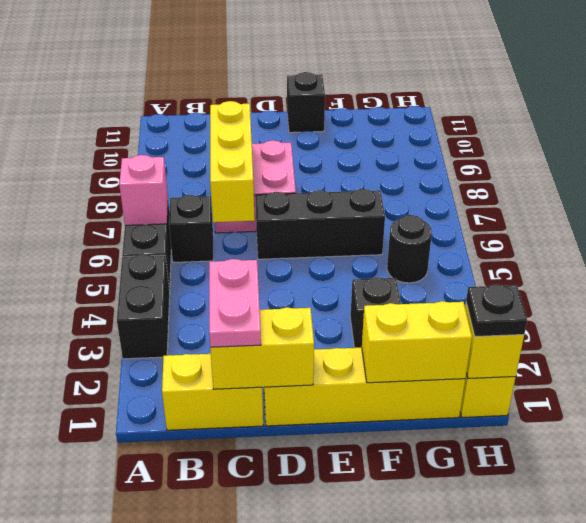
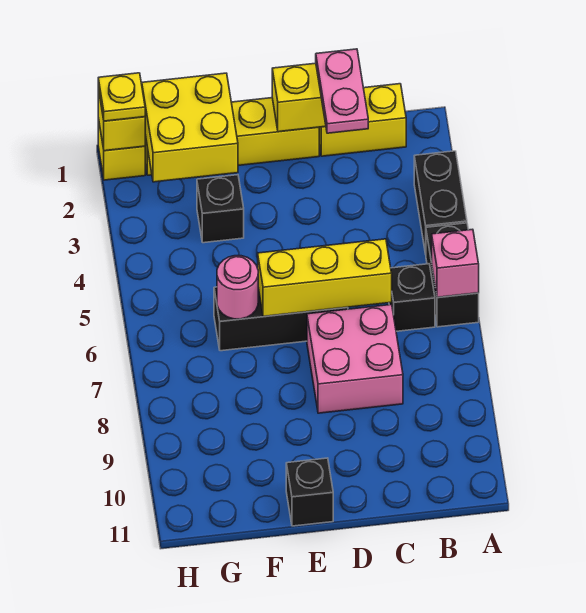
yellow brick C6:C8 level 2 -> yellow brick C6:E6 level 2
yellow brick F1:G1 level 2 -> yellow brick F1:G2 level 2
none -> pink round brick F6 level 2
black round brick G5 level 1 -> none
black plate H1 level 3 -> yellow plate H1 level 3

